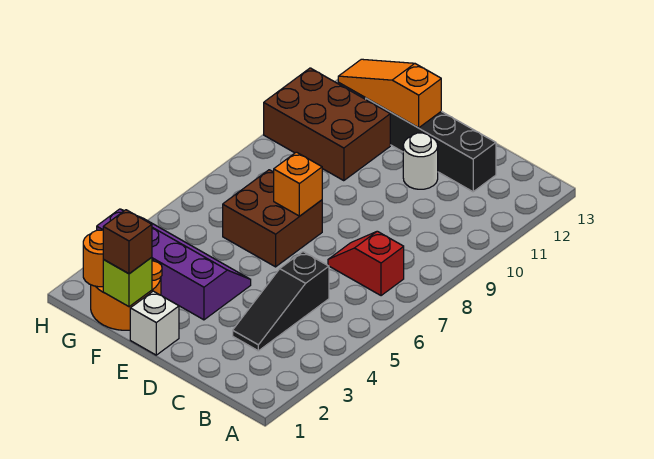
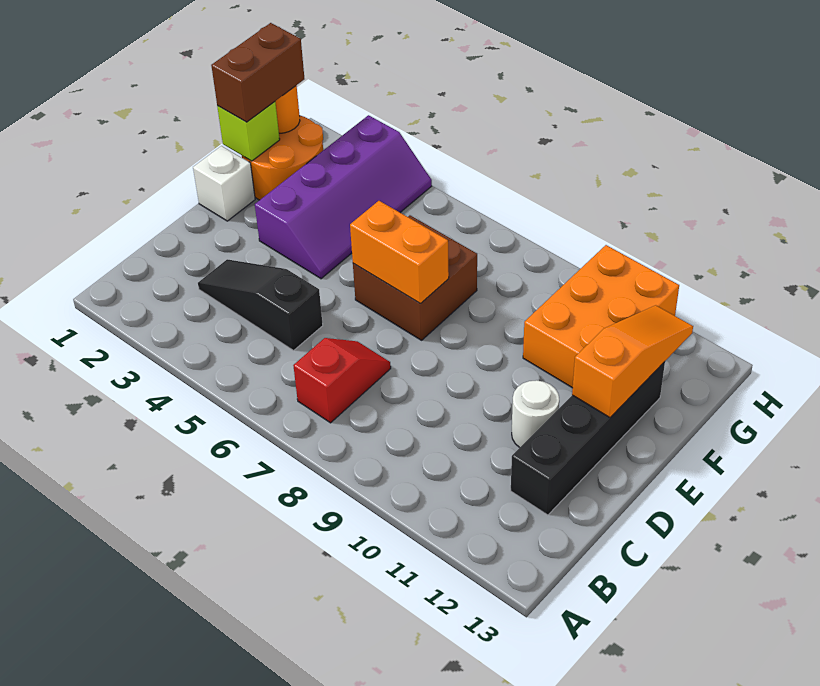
orange brick E7 level 2 -> orange brick E6:E7 level 2
brown brick F1 level 3 -> brown brick F1:G1 level 3
brown brick F10:H11 level 1 -> orange brick F10:H11 level 1

